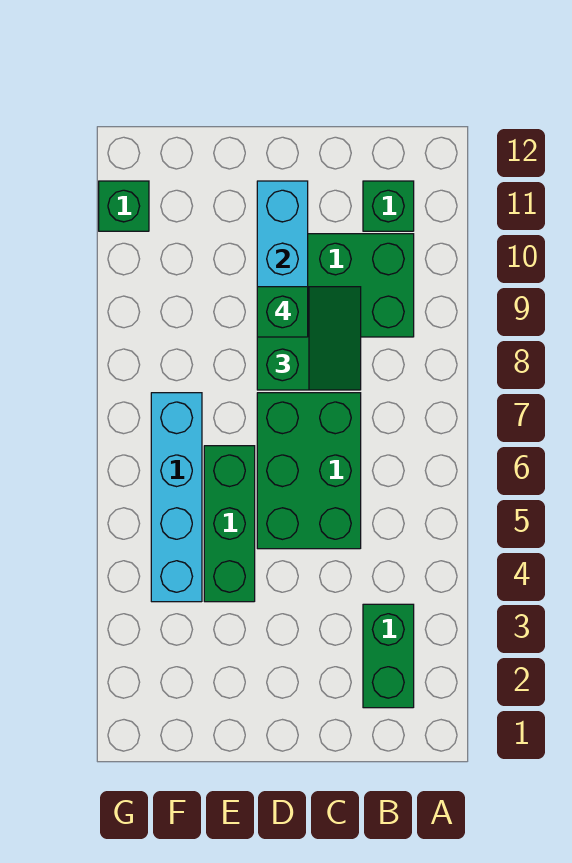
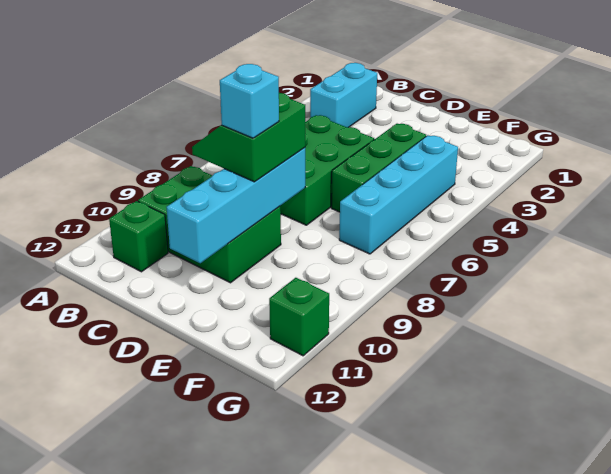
green brick B2:B3 level 1 -> cyan brick B2:B3 level 1
green brick D9 level 4 -> cyan brick D9 level 4

